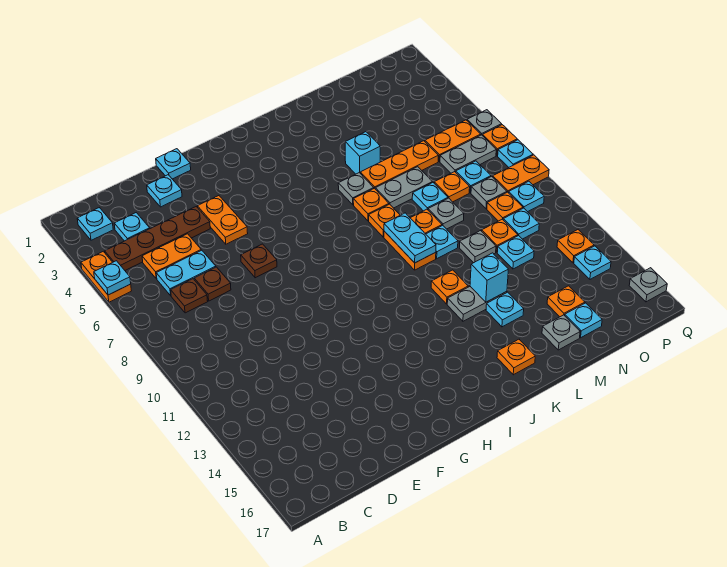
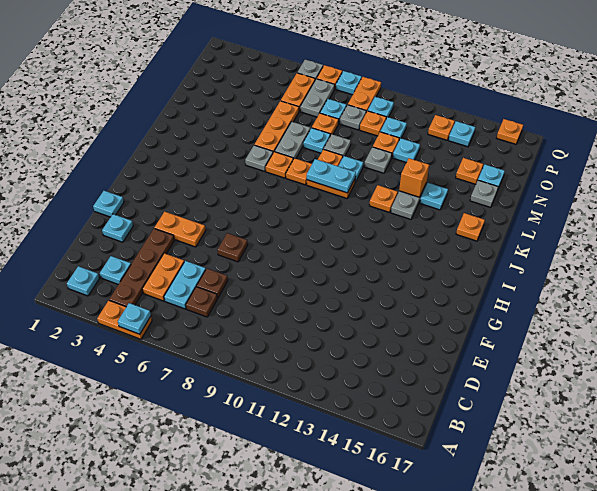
cyan brick L5 level 1 -> none
cyan brick L13 level 2 -> orange brick L13 level 2
grey plate Q16 level 1 -> orange plate Q16 level 1

